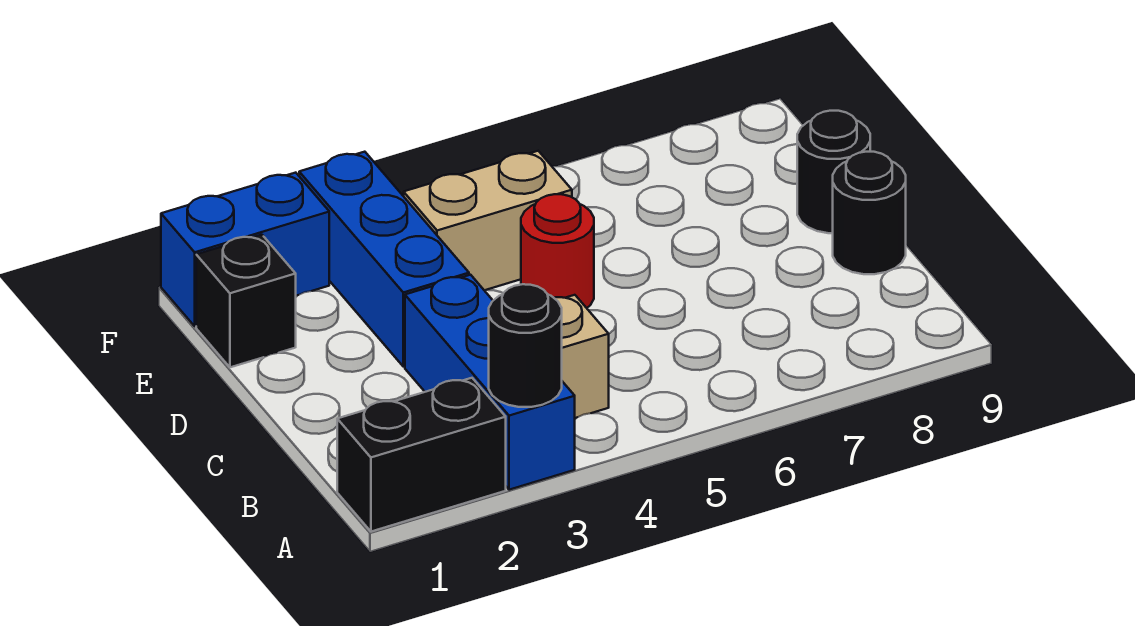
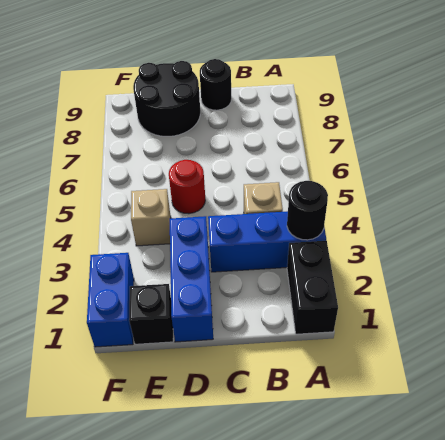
blue brick D3:F3 level 1 -> blue brick D1:D3 level 1
black round brick D9 level 1 -> black round brick D8:E9 level 1
tan brick E4:E5 level 1 -> tan brick E4 level 1

